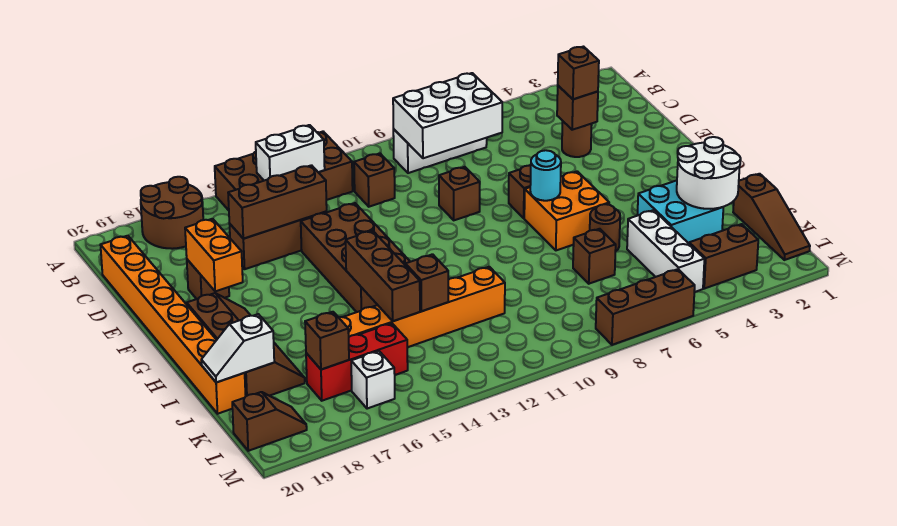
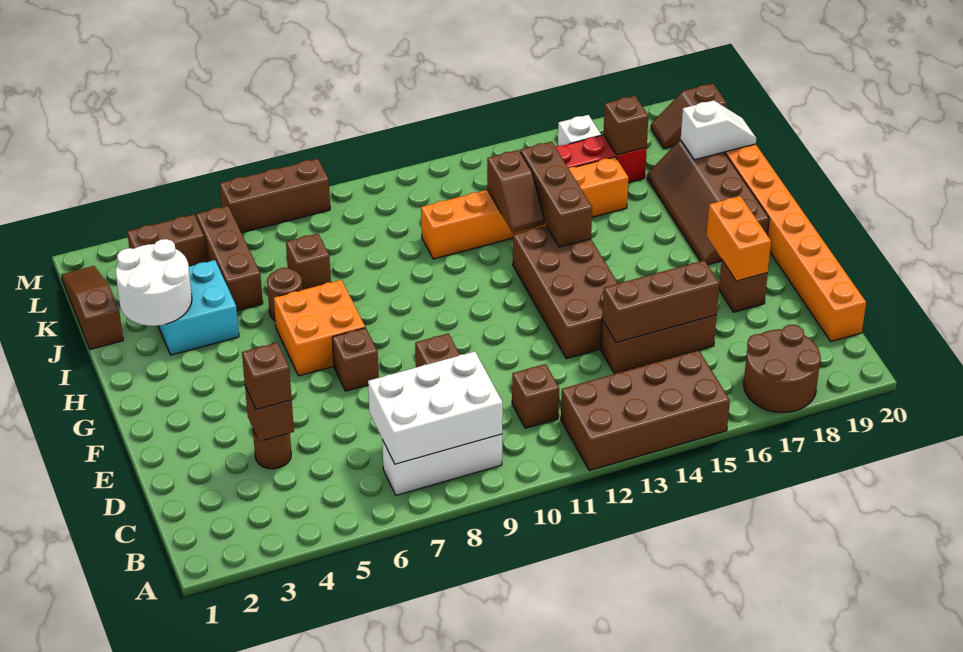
white brick B13:B14 level 2 -> none
cyan round brick G7 level 2 -> none
white brick J5:L5 level 1 -> brown brick J5:L5 level 1

